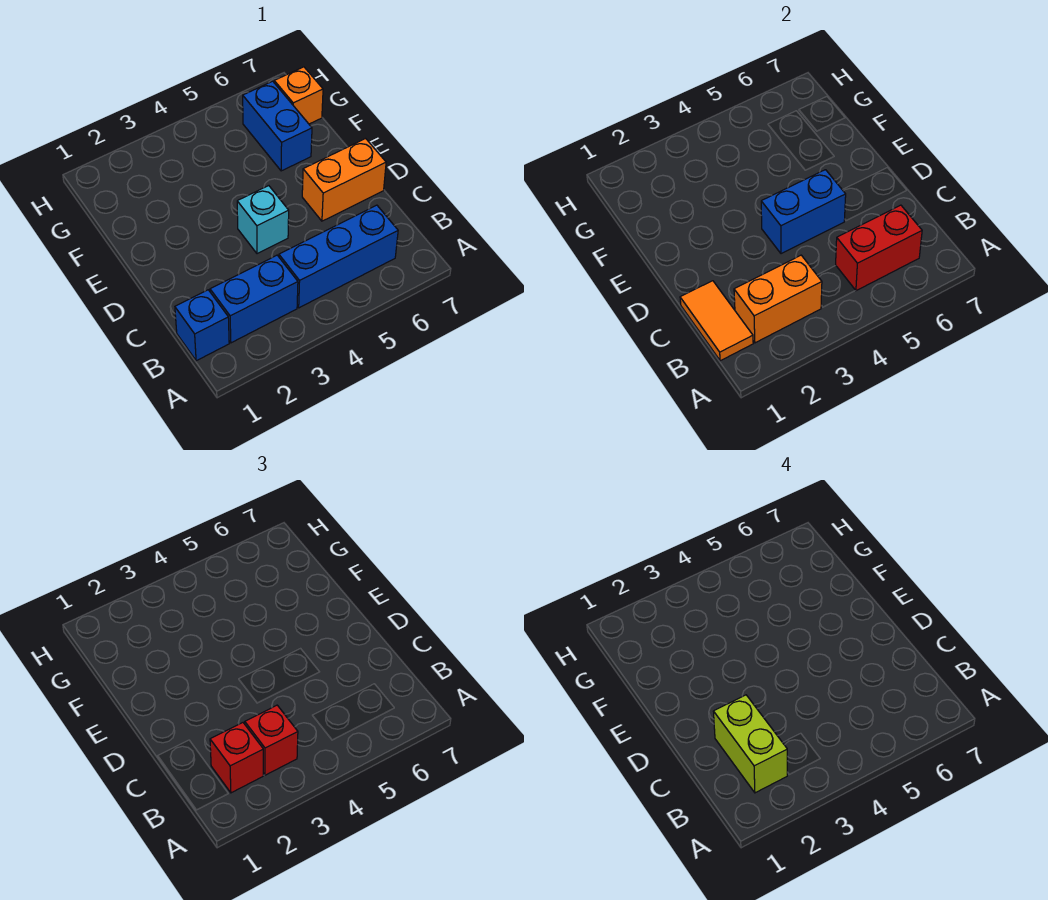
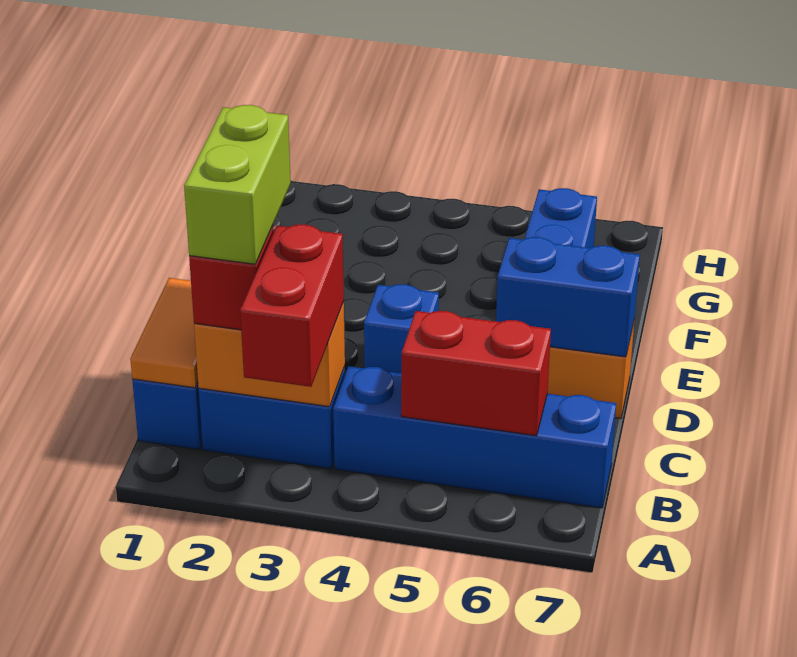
red brick B3 level 3 -> red brick A3:B3 level 3
blue brick B4:B6 level 1 -> blue brick B4:B7 level 1
cyan brick D4 level 1 -> blue brick D4 level 1
blue brick D4:D5 level 2 -> blue brick D6:D7 level 2
orange brick G7 level 1 -> none

